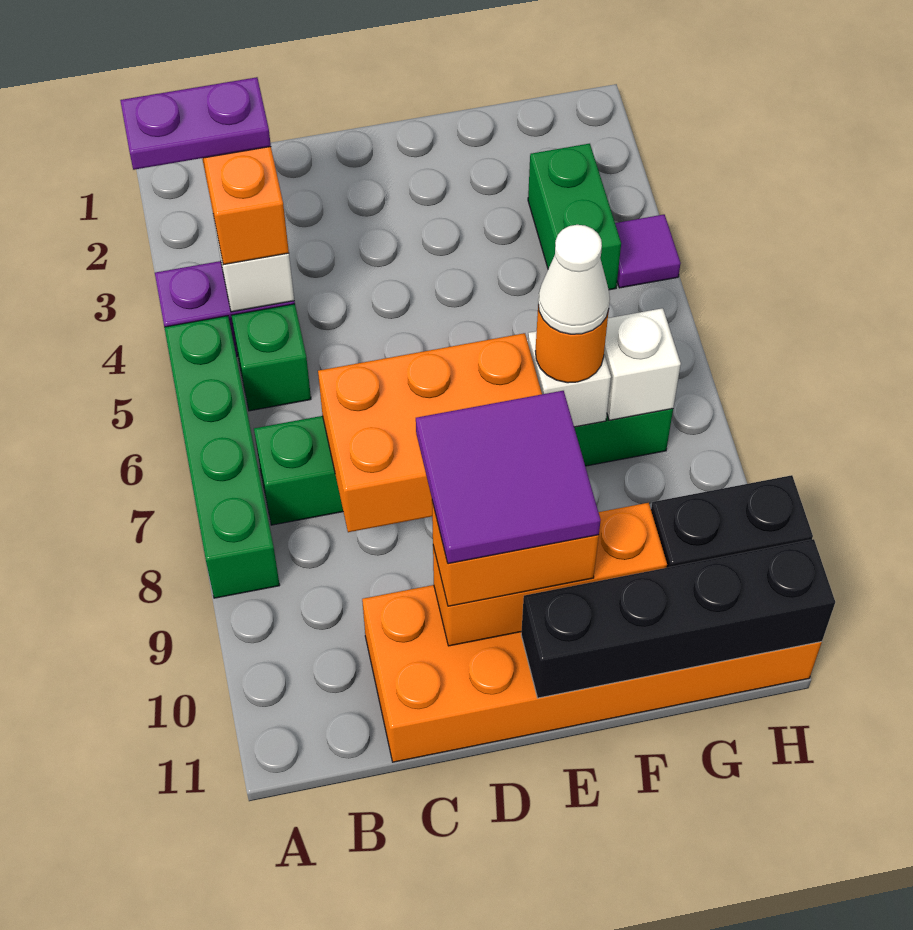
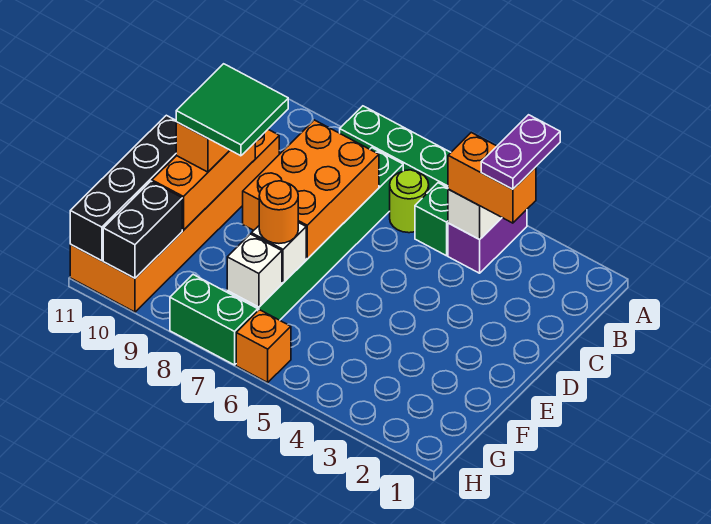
none -> lime round brick B6 level 1
purple tile D9:E10 level 4 -> green tile D9:E10 level 4
white cone F7 level 4 -> none
green brick G3:G4 level 1 -> green brick H7:H8 level 1
purple tile H4 level 1 -> none
none -> orange brick H6 level 1

